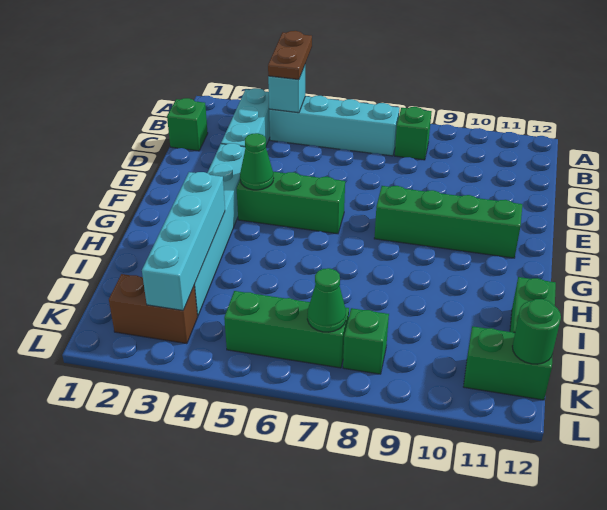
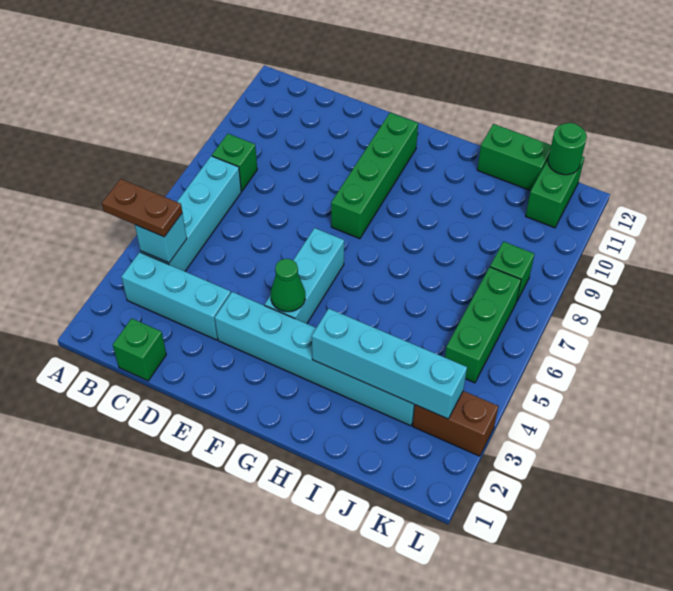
green brick F4:F6 level 1 -> cyan brick F4:F6 level 1
brown brick K2:K3 level 1 -> brown brick K3:L3 level 1
green cone K7 level 2 -> none

